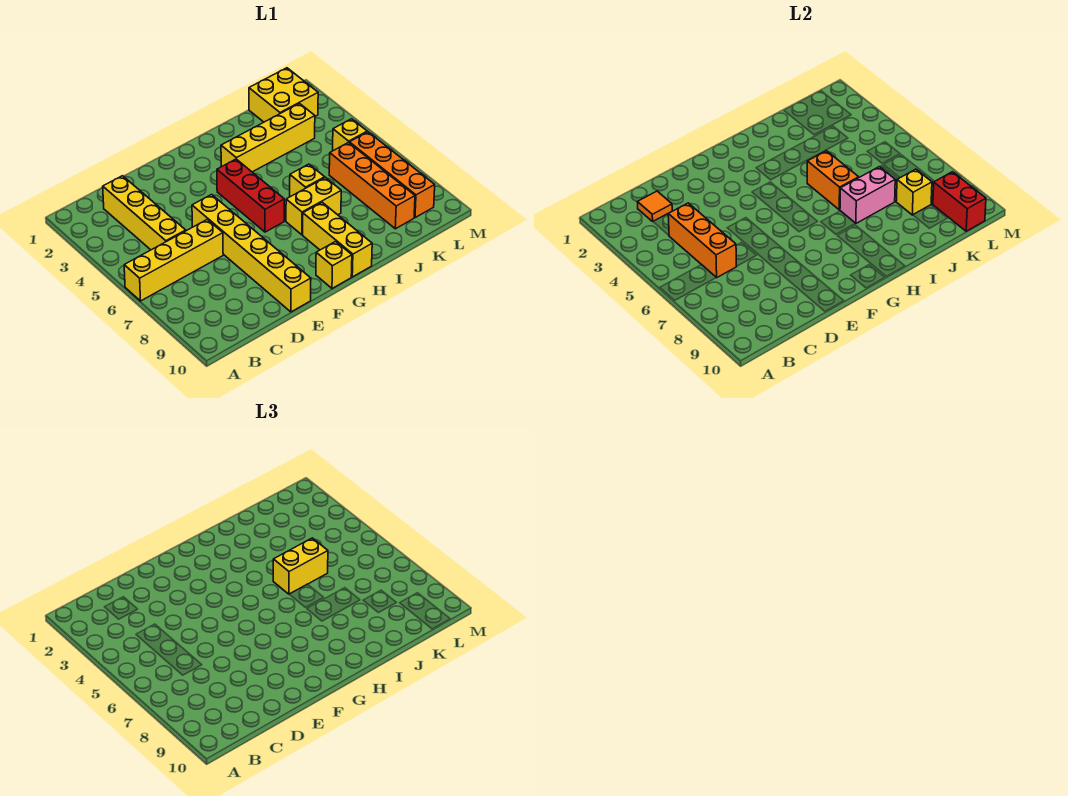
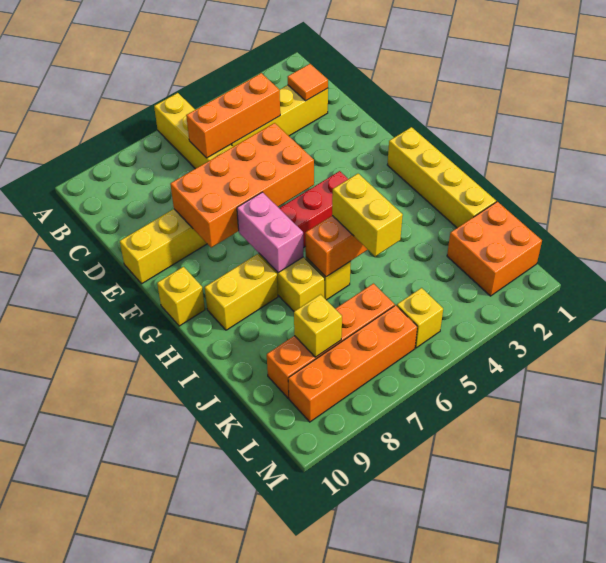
none -> orange brick E5:F8 level 2
yellow brick H3:K3 level 1 -> yellow brick G1:J1 level 1
yellow brick H8:H10 level 1 -> yellow brick H8:H9 level 1
pink brick I7:J7 level 2 -> pink brick G7:H7 level 2
yellow brick K1:L2 level 1 -> orange brick K1:L2 level 1
red brick L9:L10 level 2 -> none

